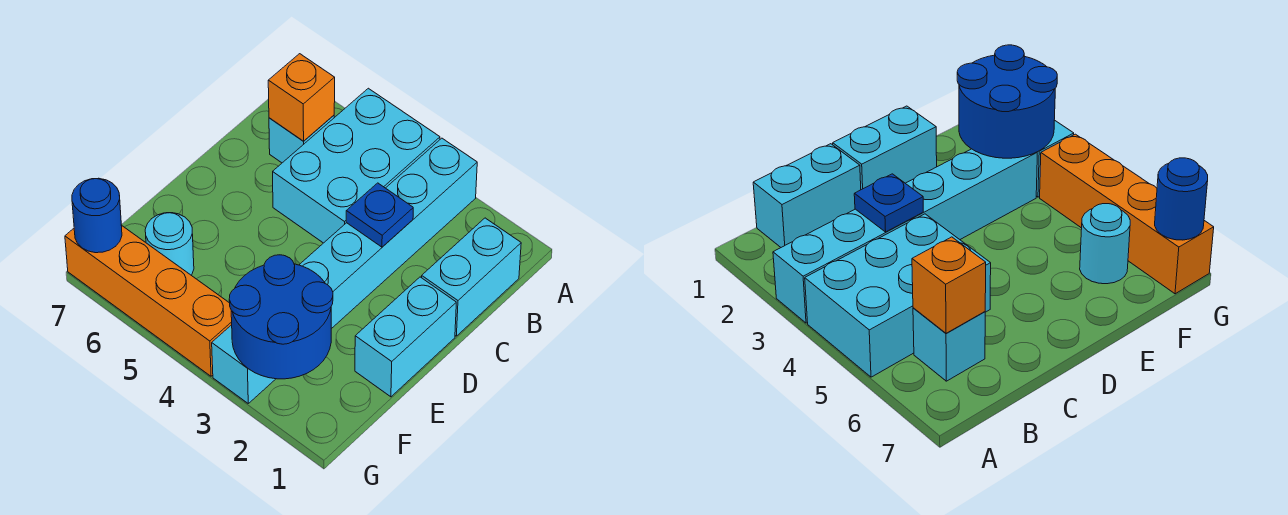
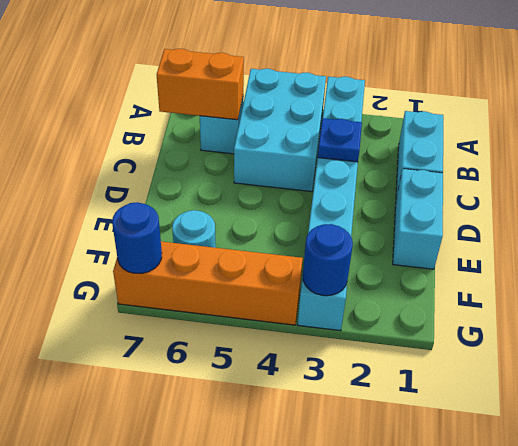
orange brick B6 level 2 -> orange brick B6:B7 level 2
blue round brick F2:G3 level 2 -> blue round brick G3 level 2

